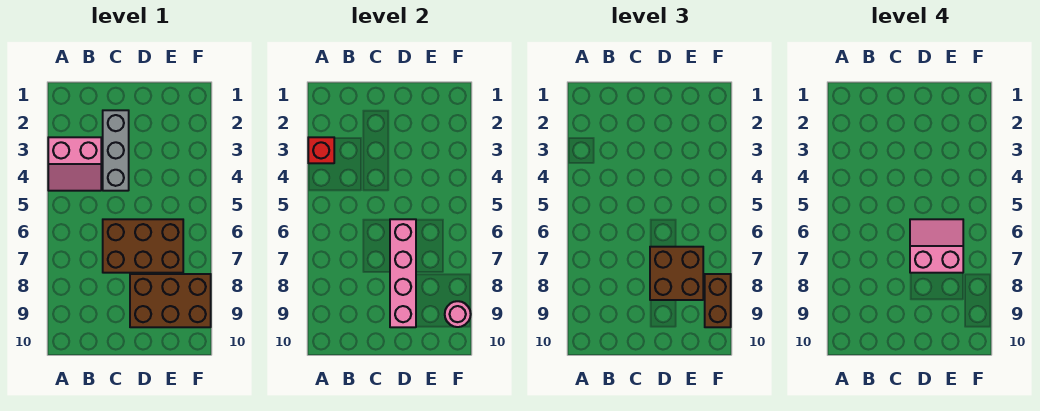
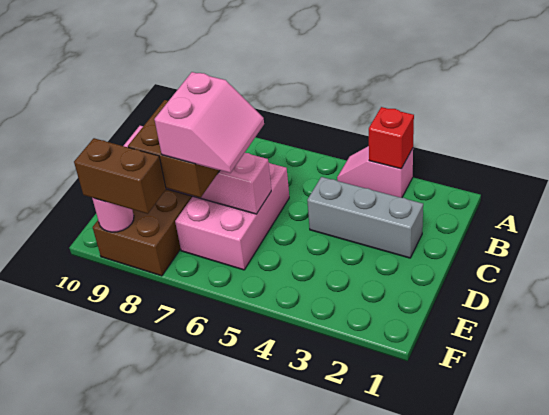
pink slope A3:B4 level 1 top 3 -> pink slope A3:A4 level 1 top 3
brown brick C6:E7 level 1 -> pink brick C6:E7 level 1

